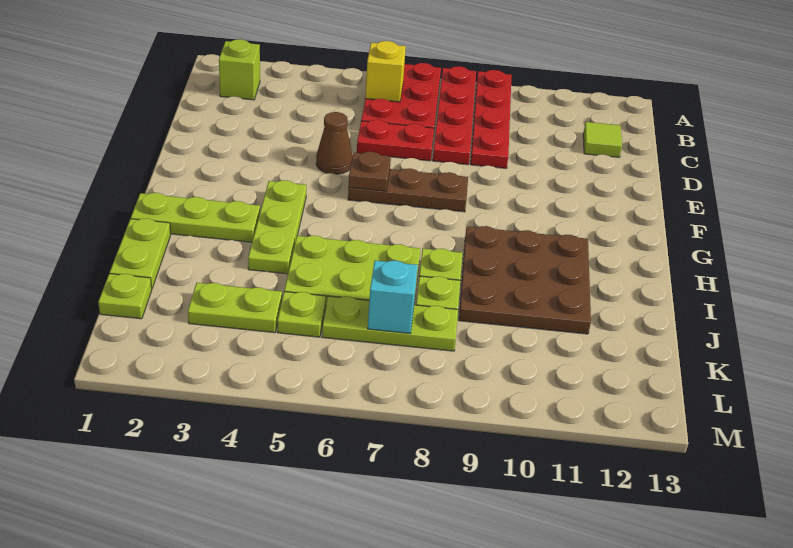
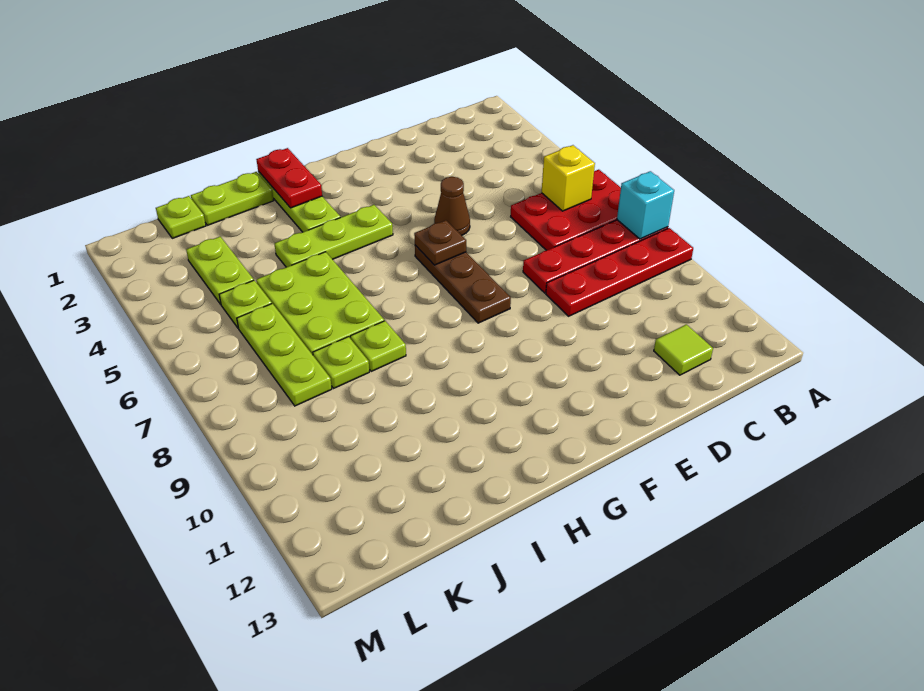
lime brick B2 level 1 -> none
red plate D6:D7 level 1 -> red plate H1:H2 level 2
brown plate H9:J11 level 1 -> none
cyan brick K7 level 2 -> cyan brick A8 level 2

